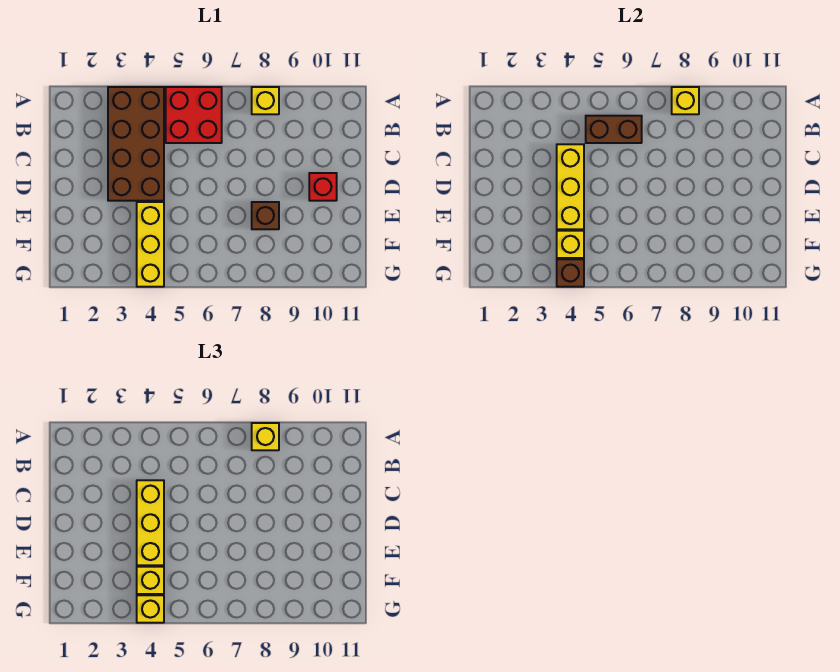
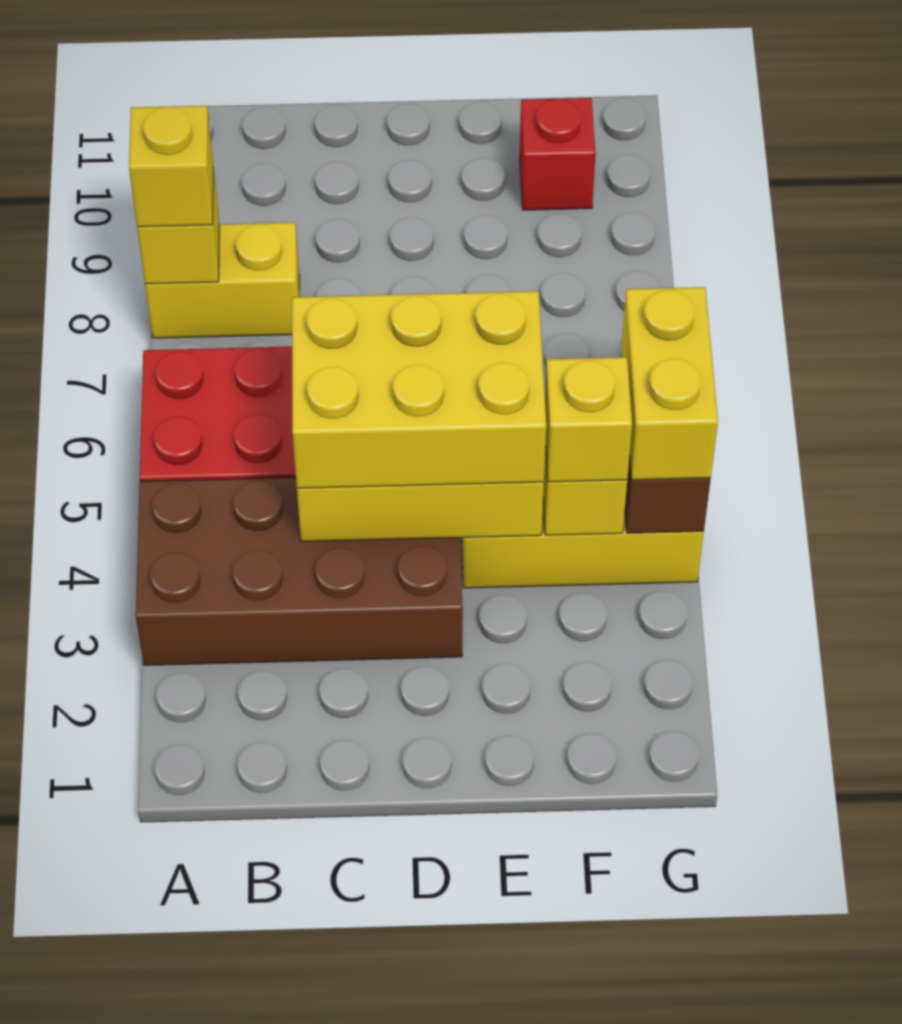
yellow brick A8 level 1 -> yellow brick A8:B8 level 1
brown brick B5:B6 level 2 -> none
yellow brick C4:E4 level 3 -> yellow brick C4:E5 level 3
red brick D10 level 1 -> red brick F10 level 1
brown brick E8 level 1 -> none
yellow brick G4 level 3 -> yellow brick G4:G5 level 3

